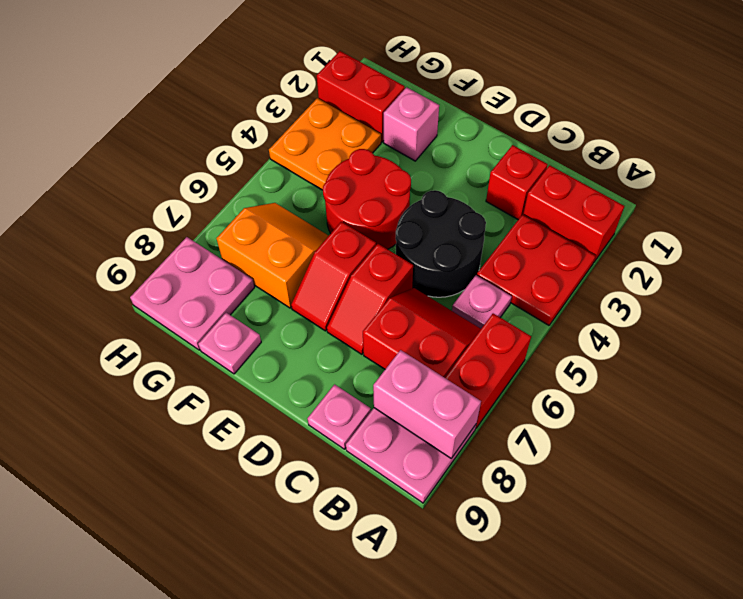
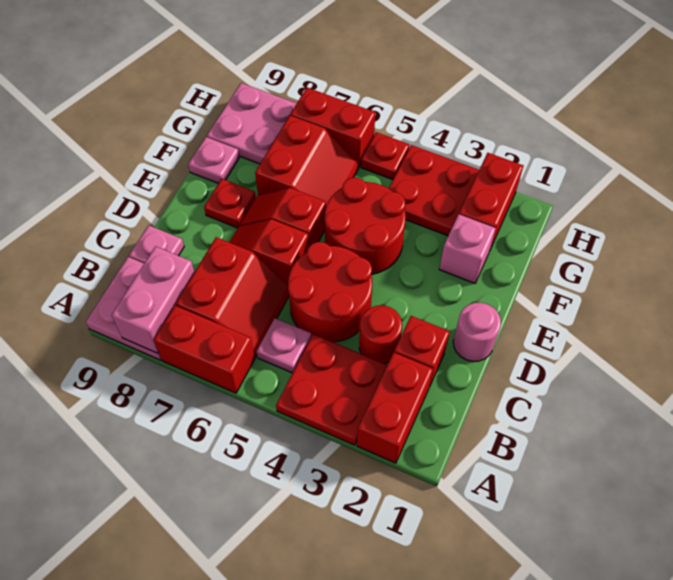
none -> red round brick C3 level 1
black round brick C4:D5 level 1 -> red round brick C4:D5 level 1
none -> pink round brick D1 level 1
none -> red plate E8 level 1
orange slope F6:G7 level 1 top 7 -> red slope F6:G7 level 1 top 7
orange plate G3:H4 level 1 -> red plate G3:H4 level 1
none -> red plate H5 level 1
none -> red brick H6:H7 level 1

